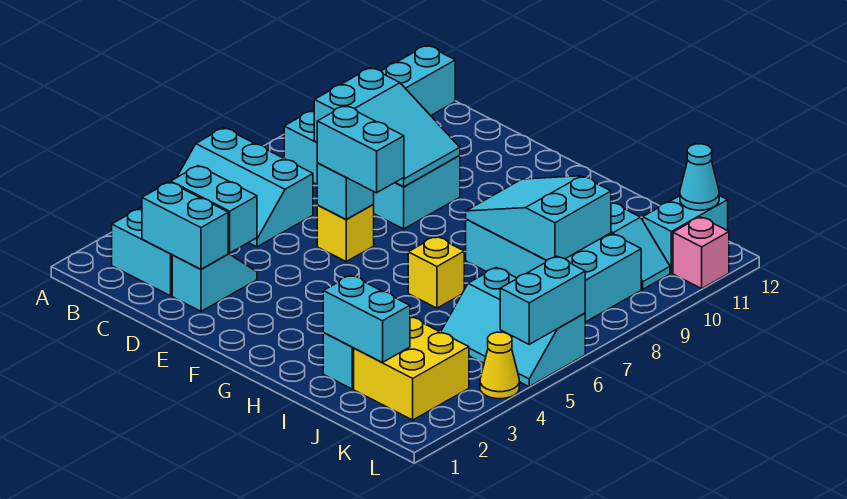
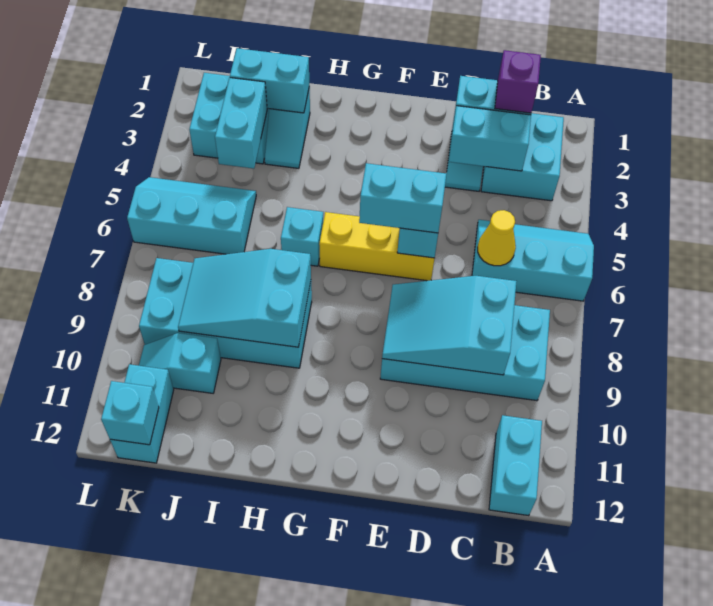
none -> purple brick C2 level 3
yellow brick E6 level 1 -> yellow brick E6:G6 level 1
yellow brick H6 level 1 -> cyan brick H6 level 1
cyan slope H8:J9 level 2 top J -> cyan slope H8:J9 level 2 top H
yellow brick J2:K3 level 1 -> cyan brick J2:K3 level 1
cyan cone K12 level 2 -> cyan brick K12 level 2
yellow cone L4 level 1 -> yellow cone C6 level 2
cyan brick L5:L6 level 2 -> cyan brick J3:J4 level 2
pink brick L11 level 1 -> none

